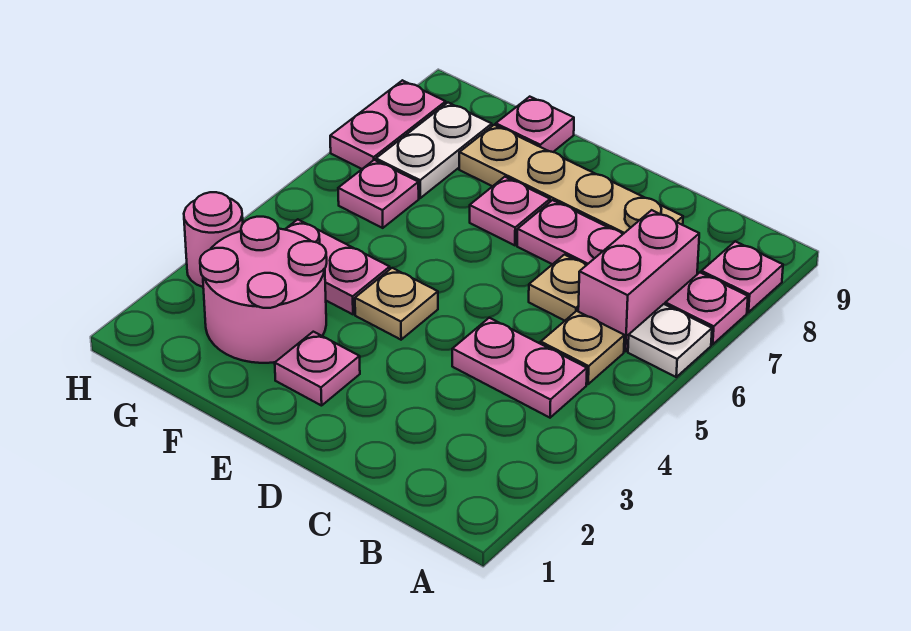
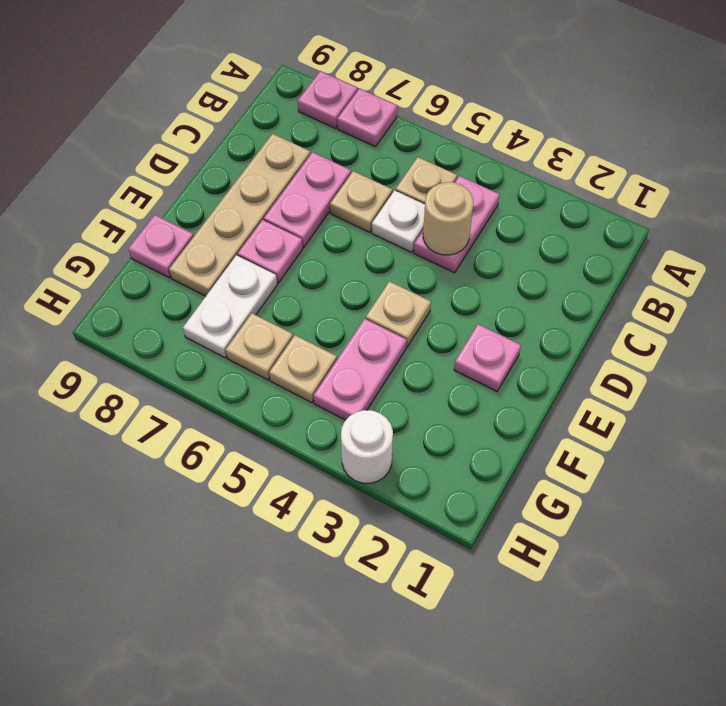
white plate A6 level 1 -> white plate C5 level 1
pink brick B6:B7 level 1 -> none
none -> tan round brick C4 level 2
pink round brick F2:G3 level 1 -> none
none -> tan plate G5 level 1
pink plate G6 level 1 -> tan plate G6 level 1
white plate G7:G8 level 1 -> white plate F7:G7 level 1
pink round brick H3 level 1 -> white round brick H3 level 1
pink plate H7:H8 level 1 -> none

